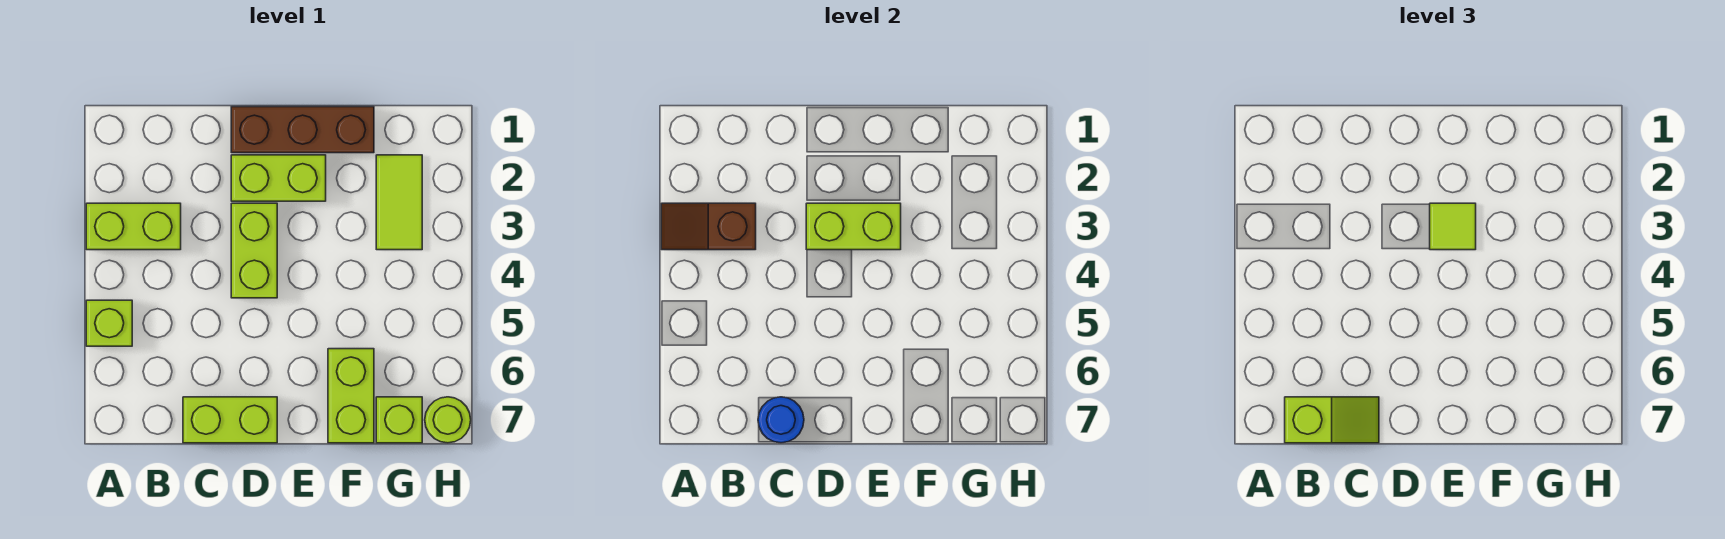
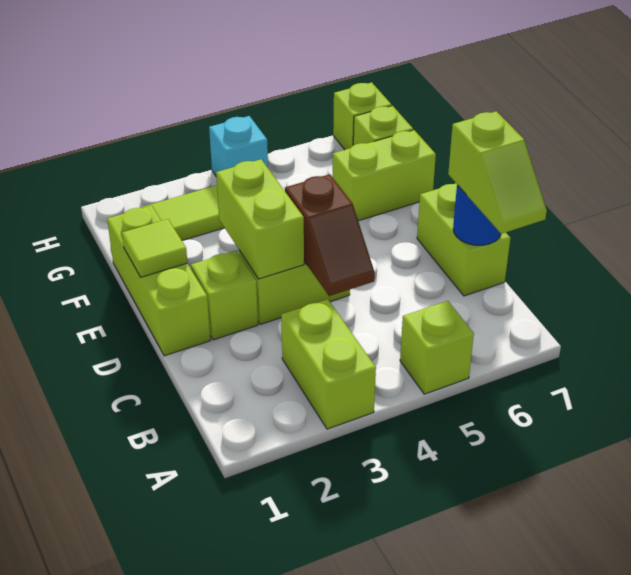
brown slope A3:B3 level 2 top B -> brown slope C4:D4 level 2 top D
lime slope B7:C7 level 3 top B -> lime slope B7:C7 level 3 top C
brown brick D1:F1 level 1 -> lime brick D1:F1 level 1
lime brick D2:E2 level 1 -> lime brick D2 level 1
lime tile E3 level 3 -> lime tile E1 level 2
none -> cyan brick H4 level 1
lime round brick H7 level 1 -> lime brick H7 level 1

